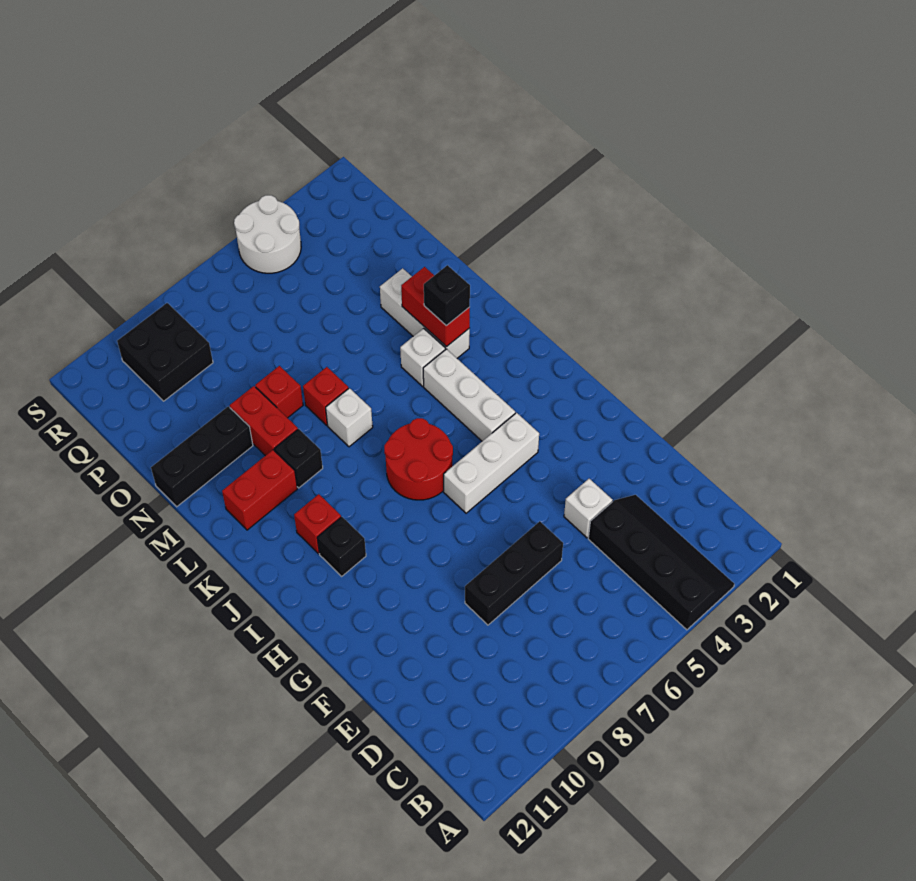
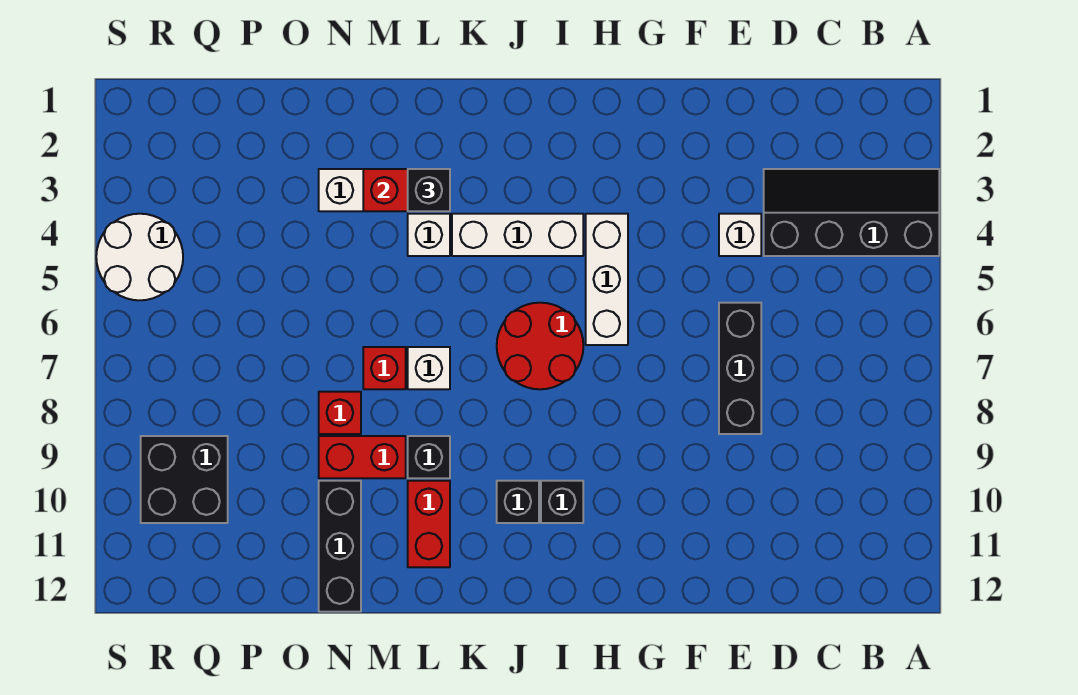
red brick J10 level 1 -> black brick J10 level 1

